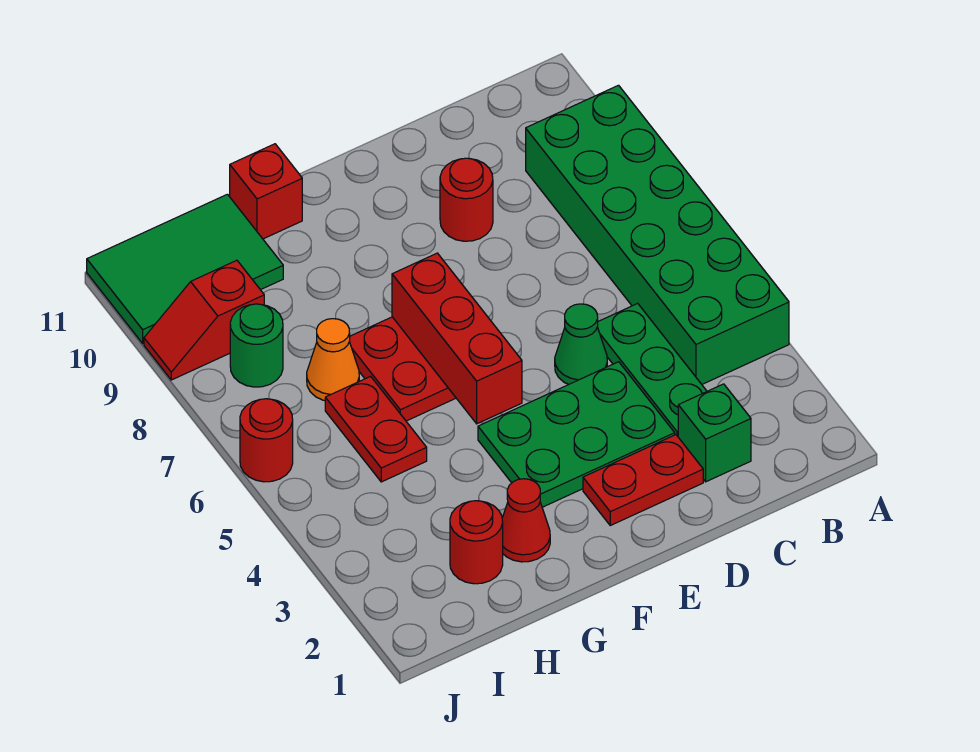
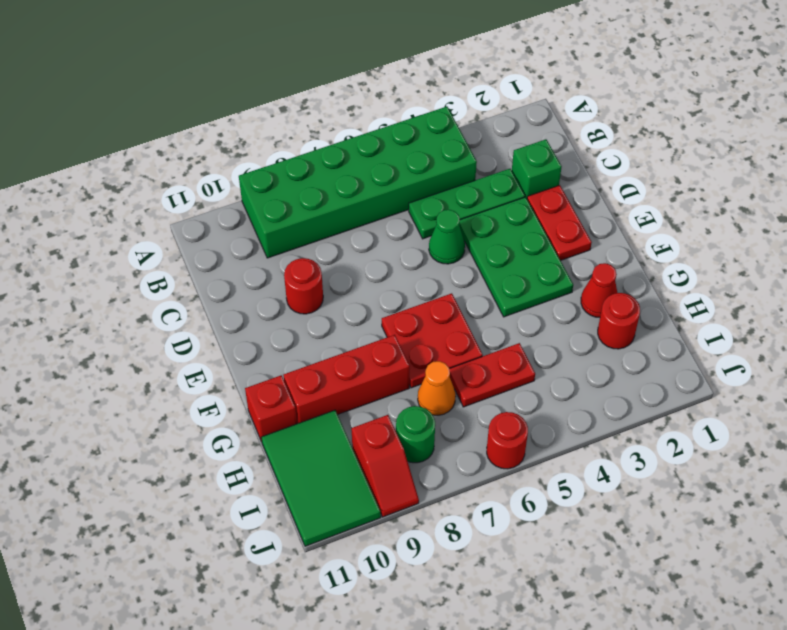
red brick F5:F7 level 2 -> red brick G8:G10 level 1

